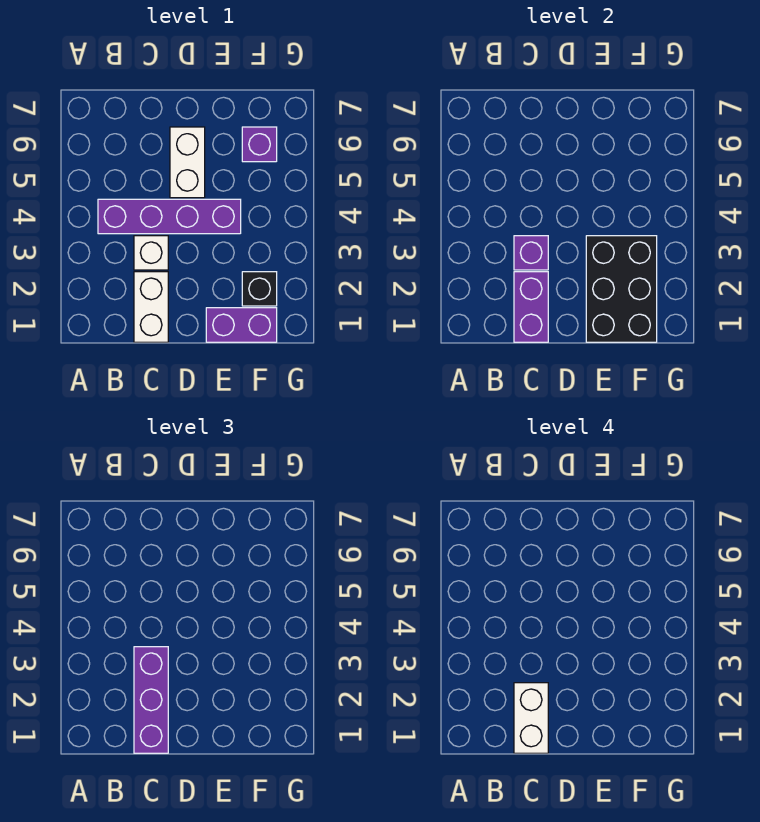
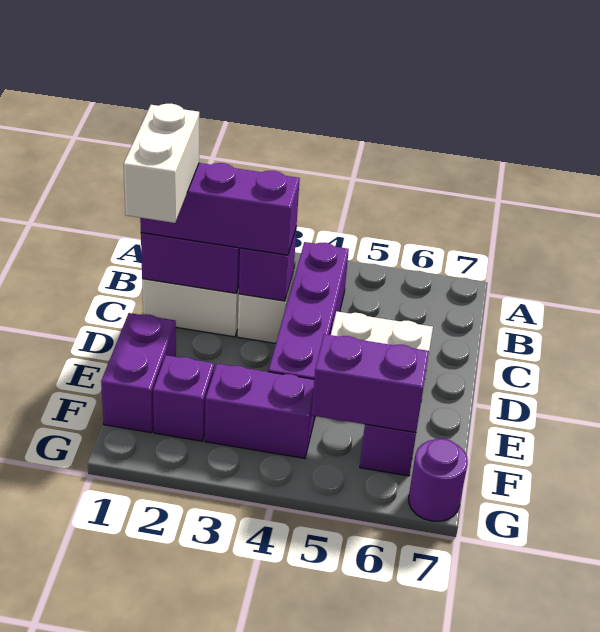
white brick C1:C2 level 4 -> white brick C1:D1 level 4
black brick E1:F3 level 2 -> none
black brick F2 level 1 -> purple brick F2 level 1
none -> purple brick F3:F4 level 1
none -> purple brick F5:F6 level 2
none -> purple round brick G7 level 1

